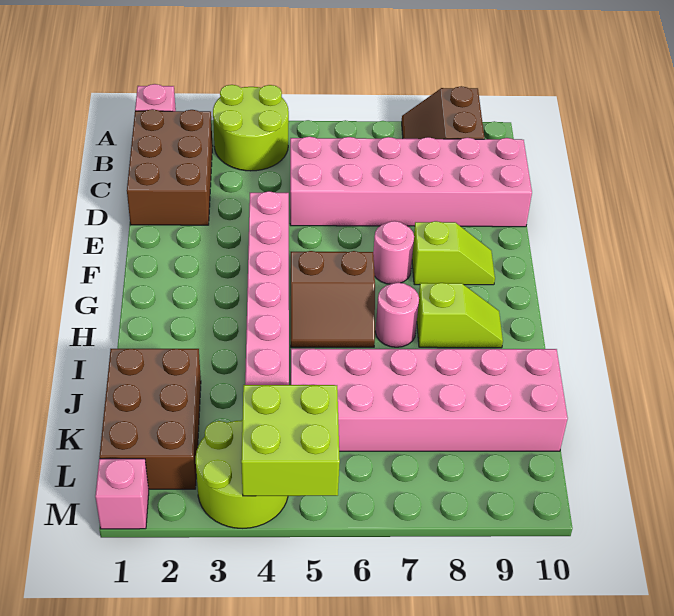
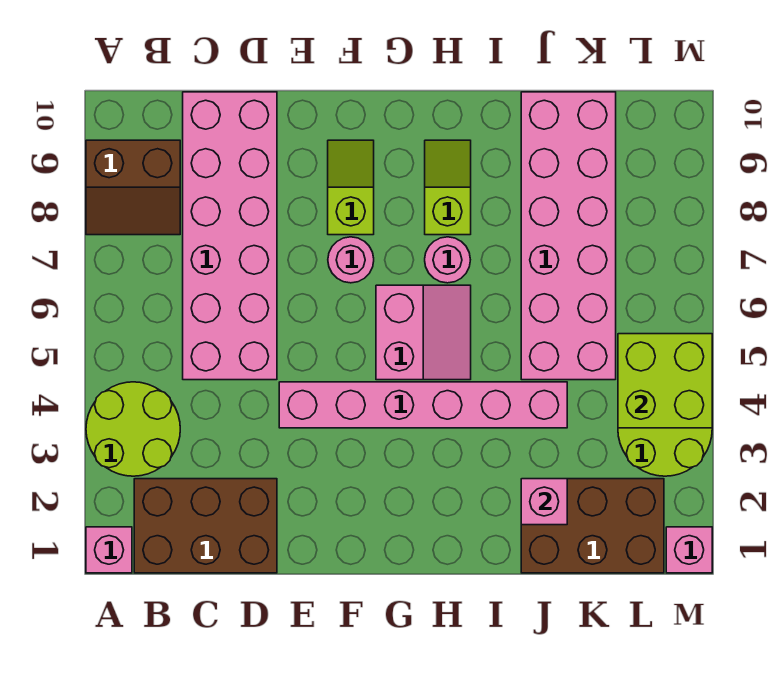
brown slope G5:H6 level 1 top G -> pink slope G5:H6 level 1 top G
none -> pink brick J2 level 2

